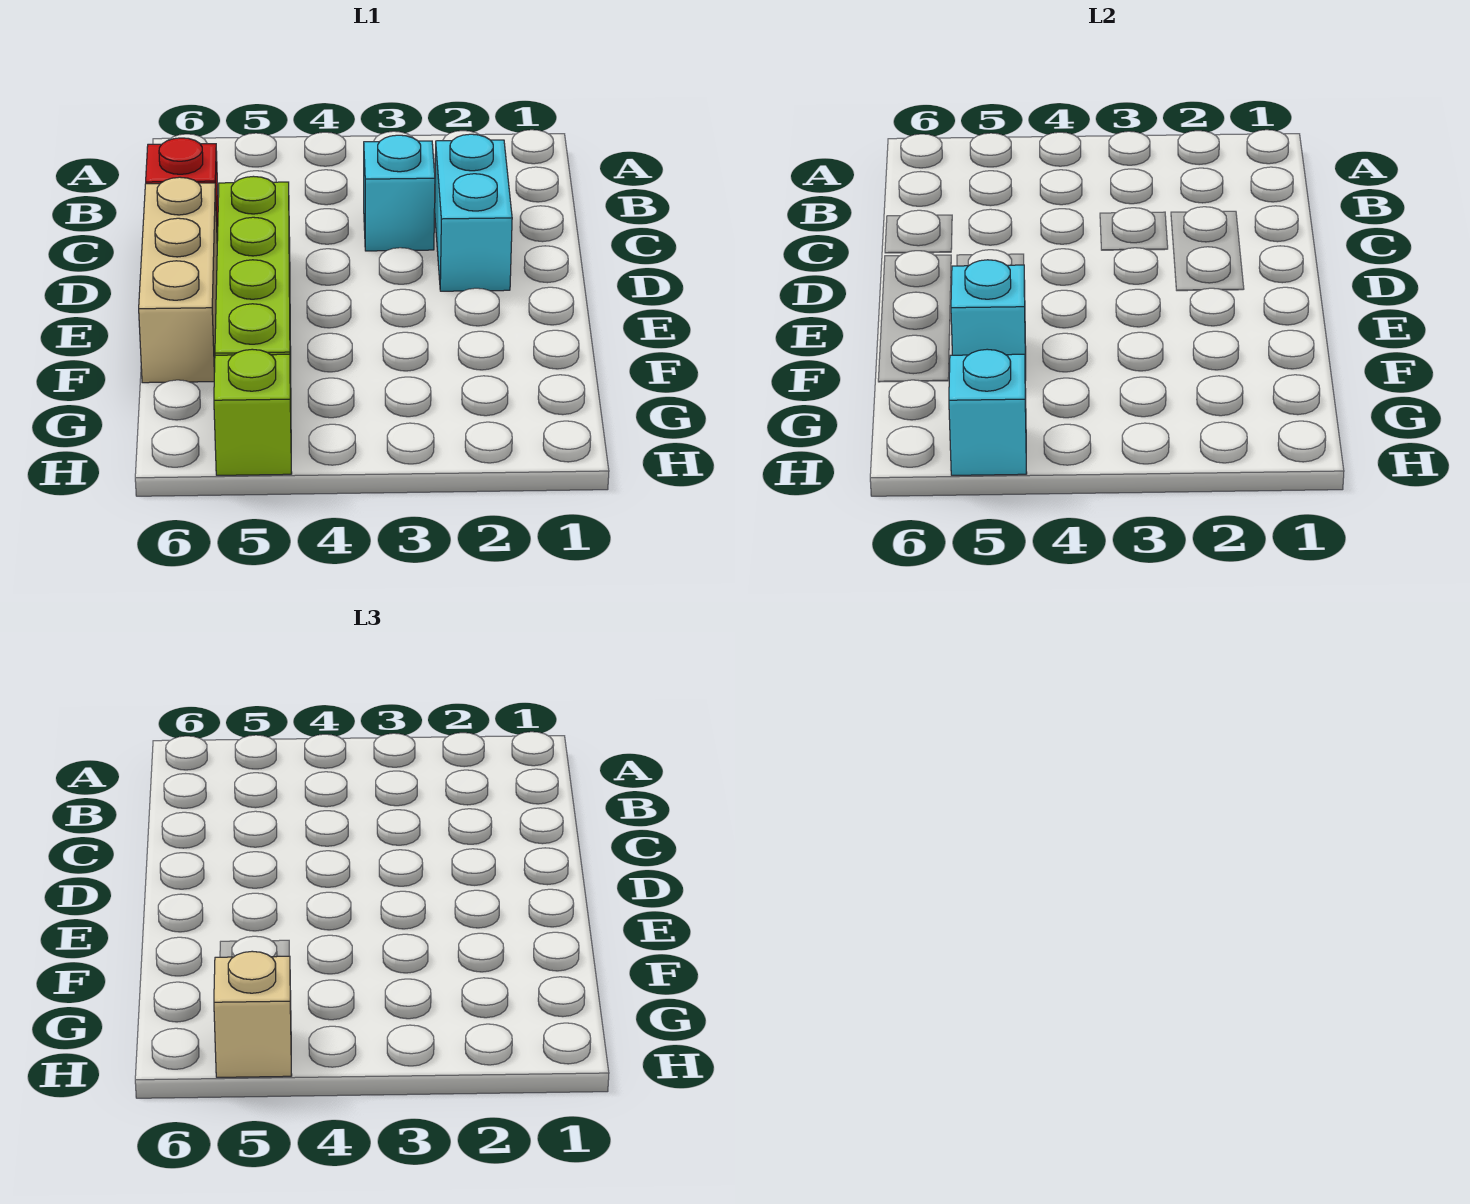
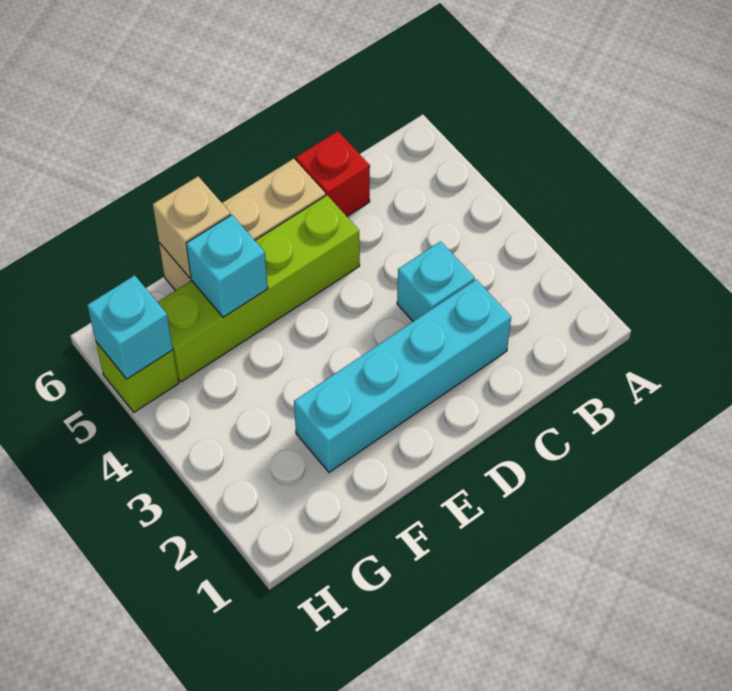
cyan brick C2:D2 level 1 -> cyan brick C2:F2 level 1
tan brick H5 level 3 -> tan brick F6 level 2

